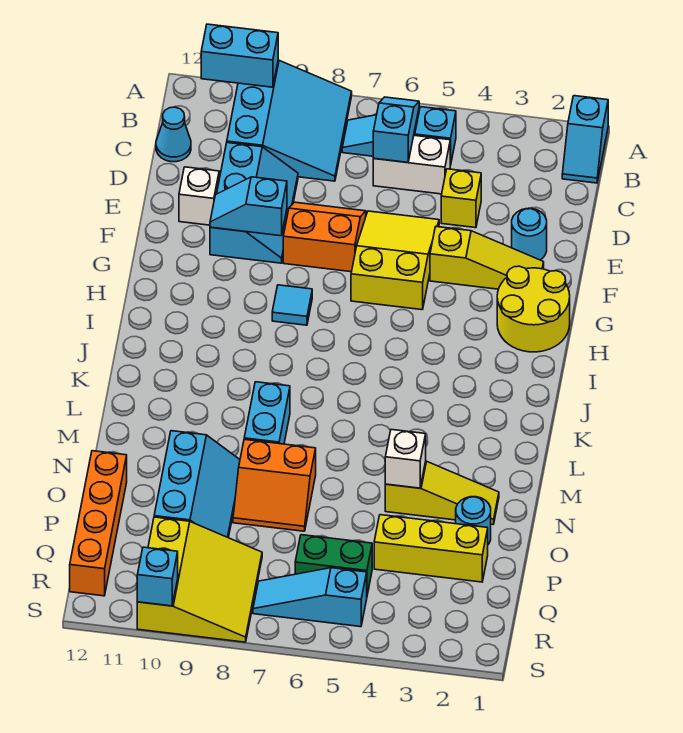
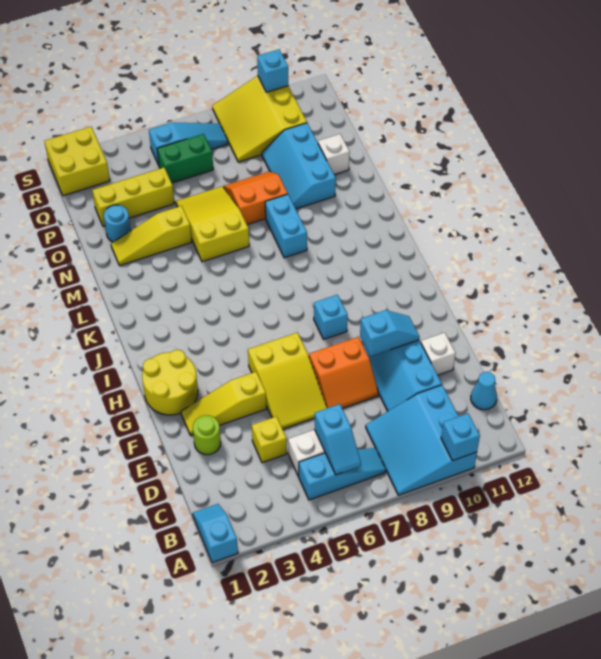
cyan brick A10:A11 level 2 -> cyan brick A10 level 2
cyan round brick E2 level 1 -> lime round brick E2 level 1
cyan tile H8 level 1 -> cyan brick H8 level 1
none -> yellow slope M5:O6 level 1 top M
white brick N4 level 2 -> white brick O11 level 1
orange brick O12:R12 level 1 -> none
none -> yellow brick R1:S2 level 1

